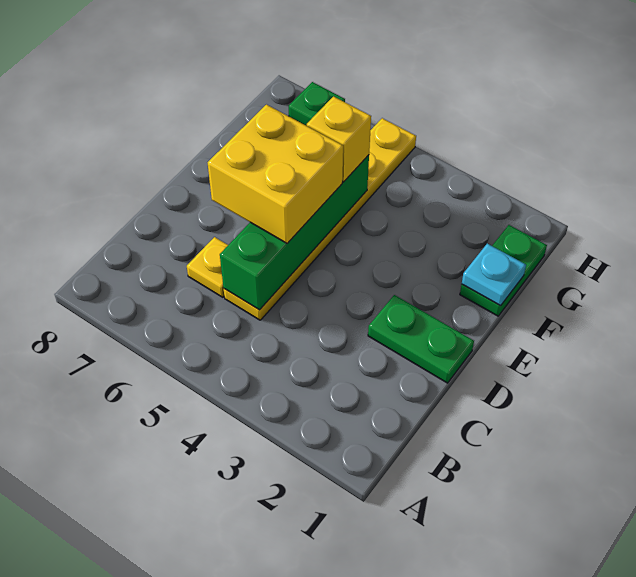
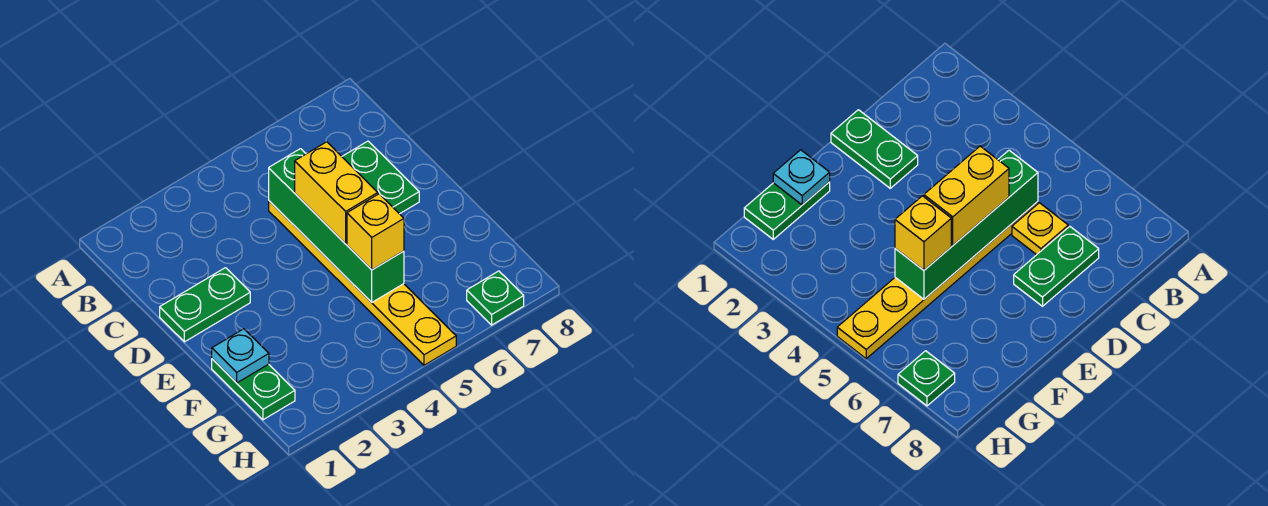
none -> green plate C7:D7 level 1
yellow brick D5:E6 level 3 -> yellow brick D5:E5 level 3

